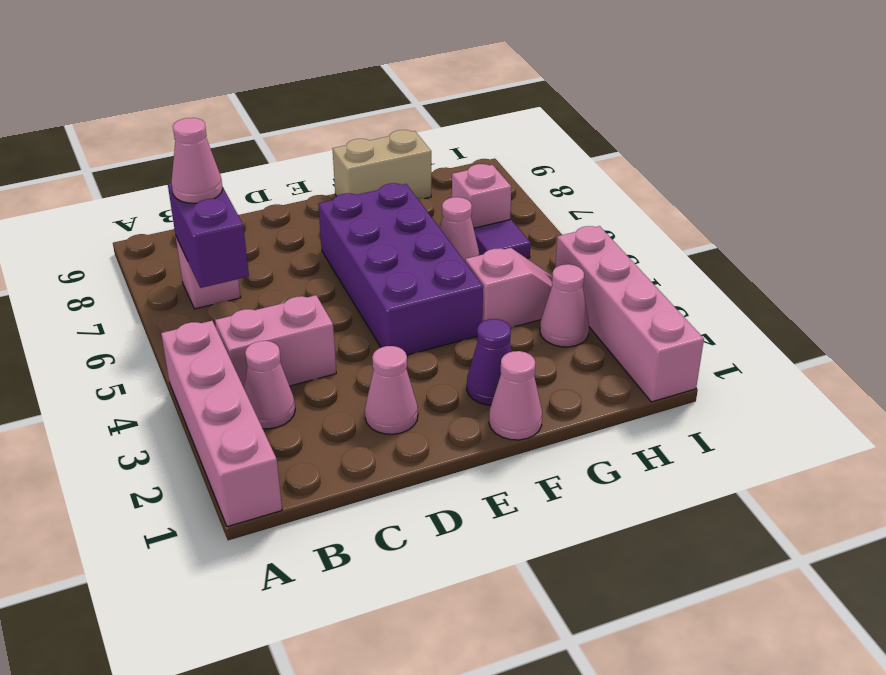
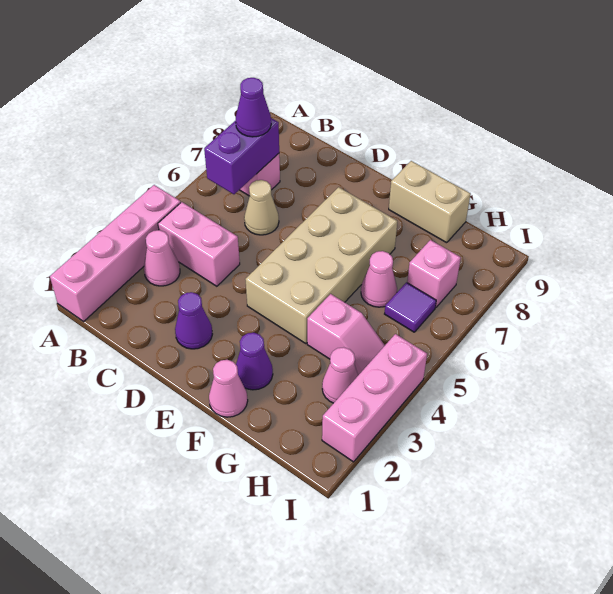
pink cone B7 level 3 -> purple cone B7 level 3
none -> tan cone C6 level 1
pink cone D2 level 1 -> purple cone D2 level 1
purple brick E4:F7 level 1 -> tan brick E4:F7 level 1
pink brick I1:I4 level 1 -> pink brick I2:I4 level 1

